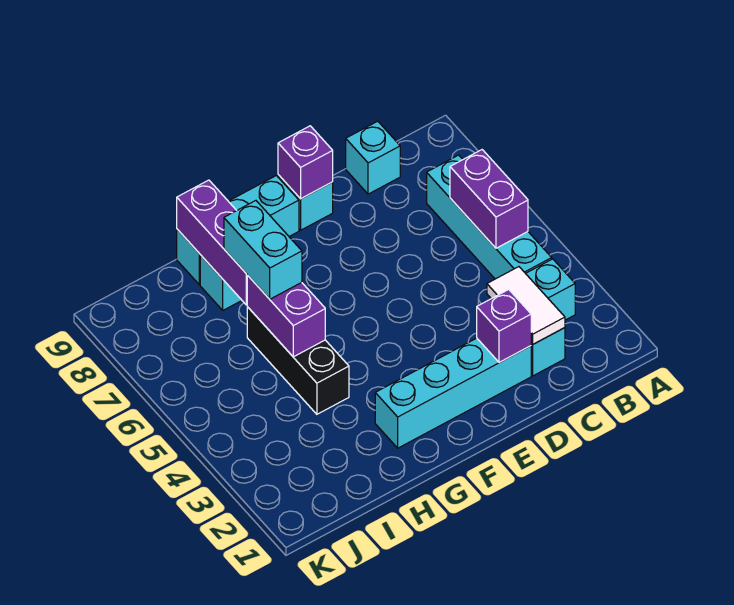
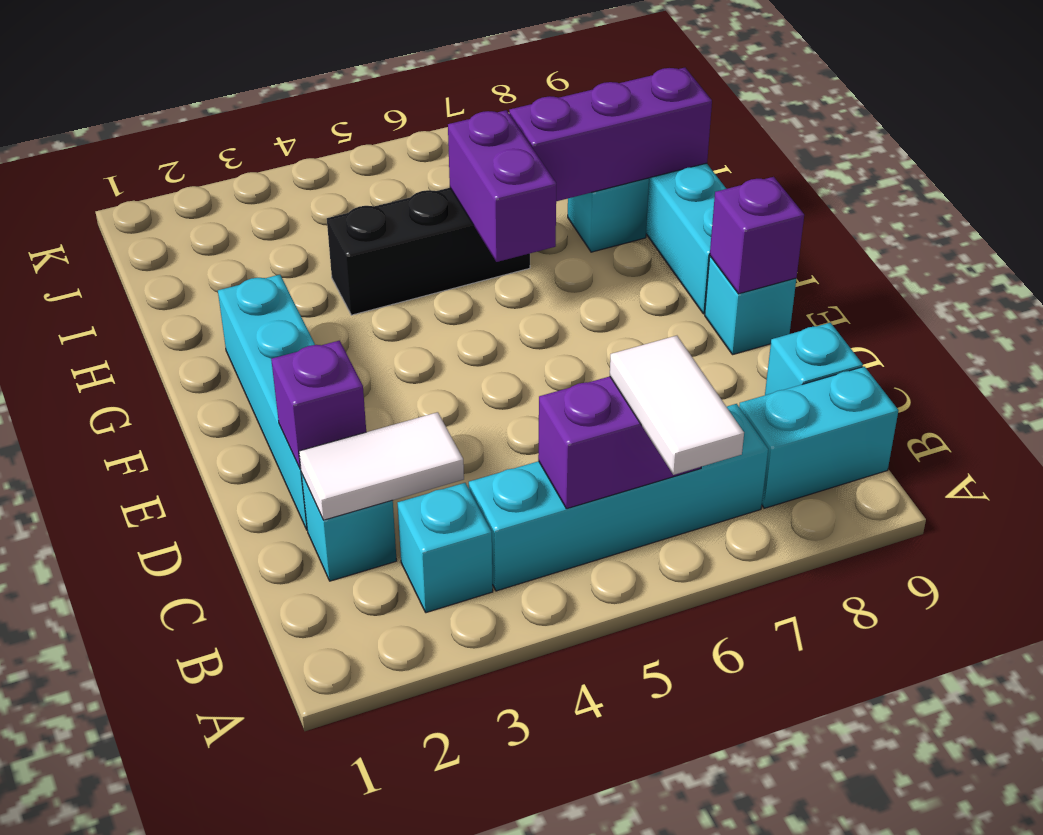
none -> white tile A6:B6 level 3
purple brick H5:H6 level 2 -> purple brick G6:H6 level 2
cyan brick H6:H7 level 3 -> cyan brick B8:B9 level 1

